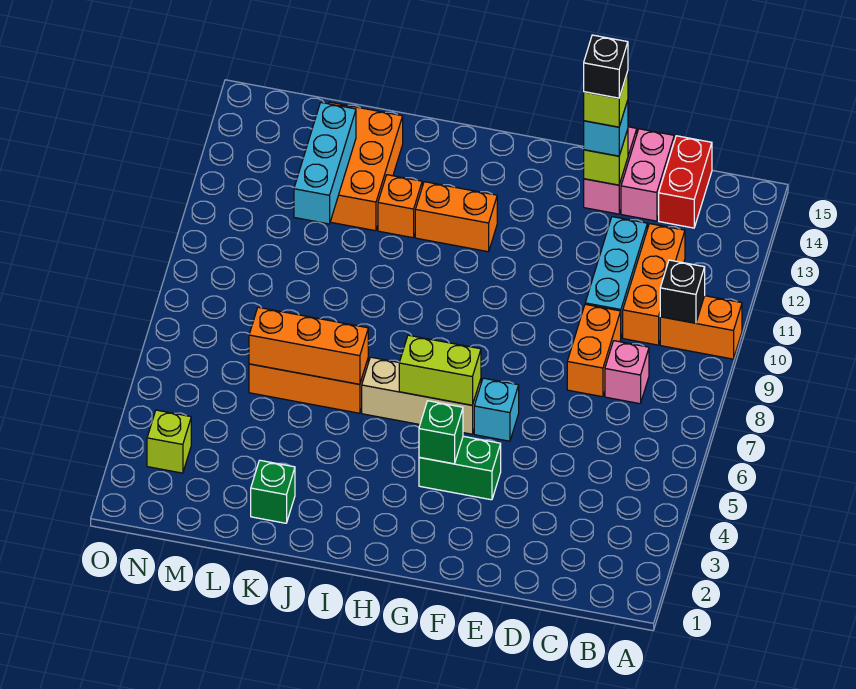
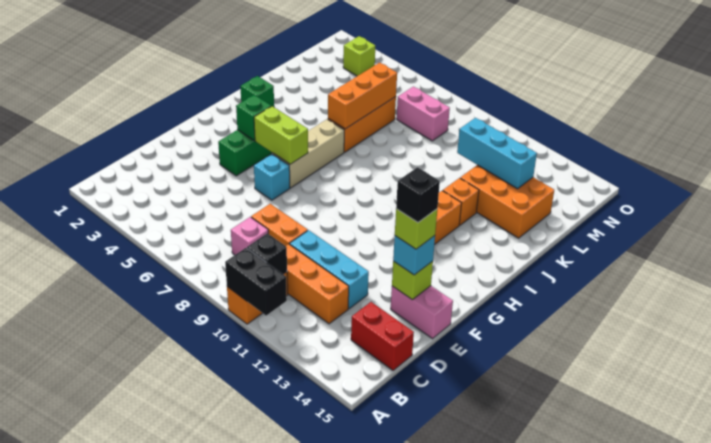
none -> black brick A10:A11 level 2
pink brick D14:D15 level 1 -> pink brick M7:M8 level 1
lime brick G6:H6 level 2 -> lime brick G5:G6 level 2
green brick K2 level 1 -> green brick I2 level 1

